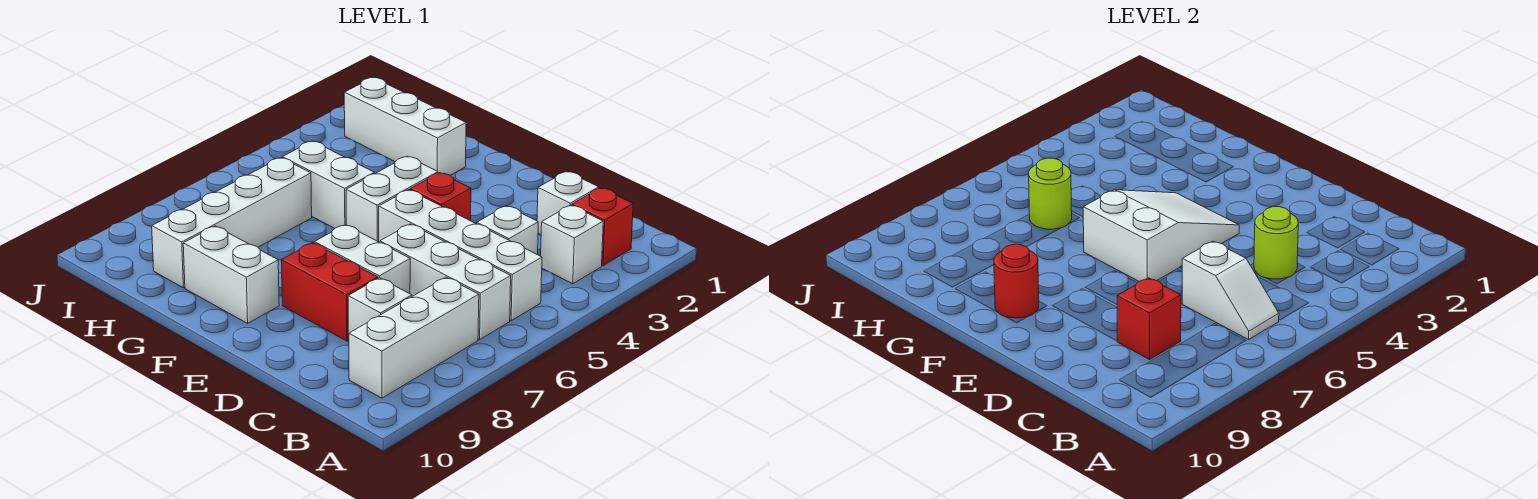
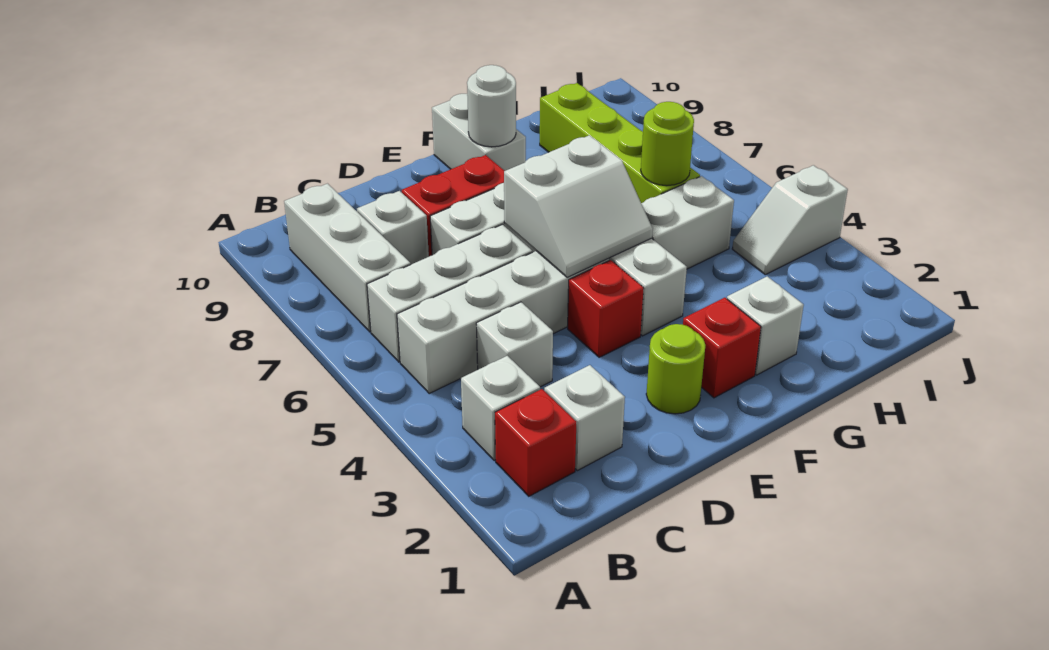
white slope B6:C6 level 2 top C -> white slope I4:J4 level 1 top J
lime round brick C4 level 2 -> lime round brick E2 level 1
red brick C8 level 2 -> red brick F2 level 1
white slope E4:F6 level 2 top 6 -> white slope E5:F6 level 2 top 6
white brick F9:G9 level 1 -> white brick F9:F10 level 1
red round brick F9 level 2 -> white round brick F9 level 2
white brick G2:I2 level 1 -> white brick G2 level 1
white brick H6:H9 level 1 -> lime brick H6:H9 level 1

